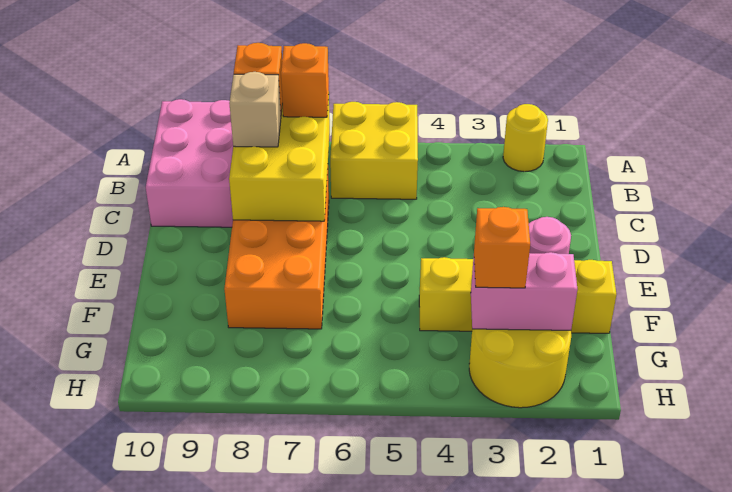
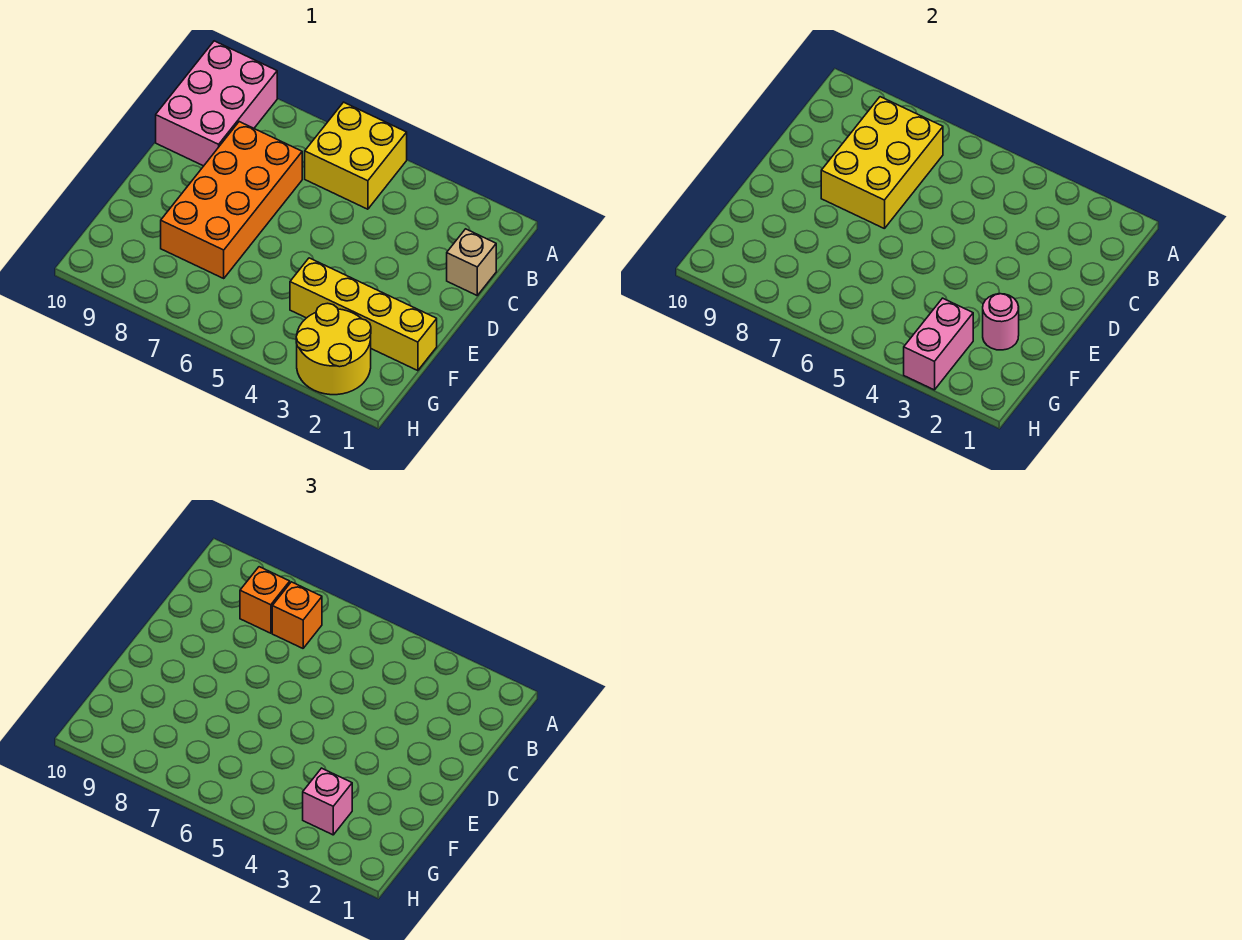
yellow round brick A2 level 1 -> none
tan brick C8 level 3 -> tan brick C1 level 1
pink brick G2:G3 level 2 -> pink brick G3:H3 level 2
orange brick G3 level 3 -> pink brick G3 level 3

